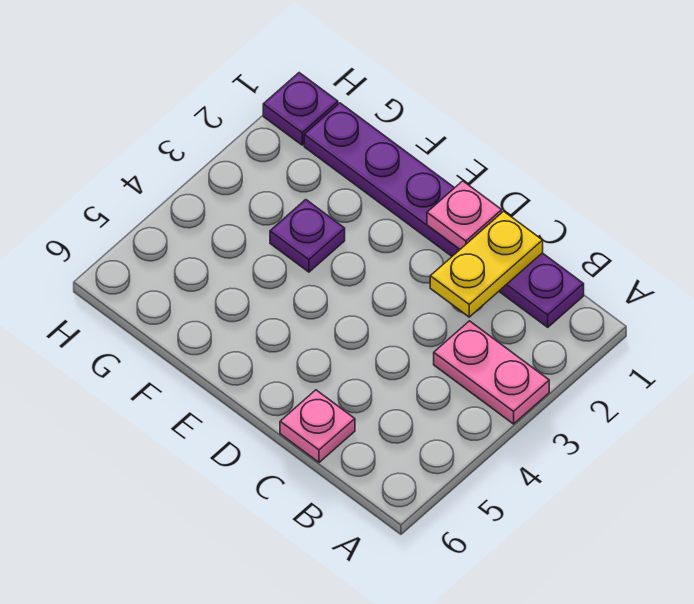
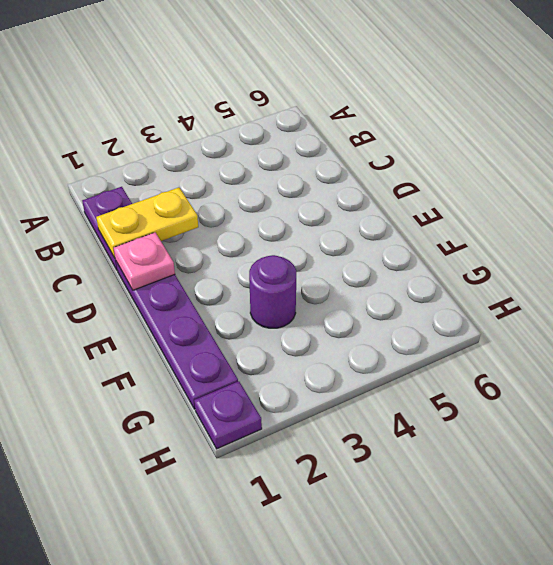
pink plate A3:B3 level 1 -> none
pink plate C6 level 1 -> none
purple plate F3 level 1 -> purple round brick F3 level 1

